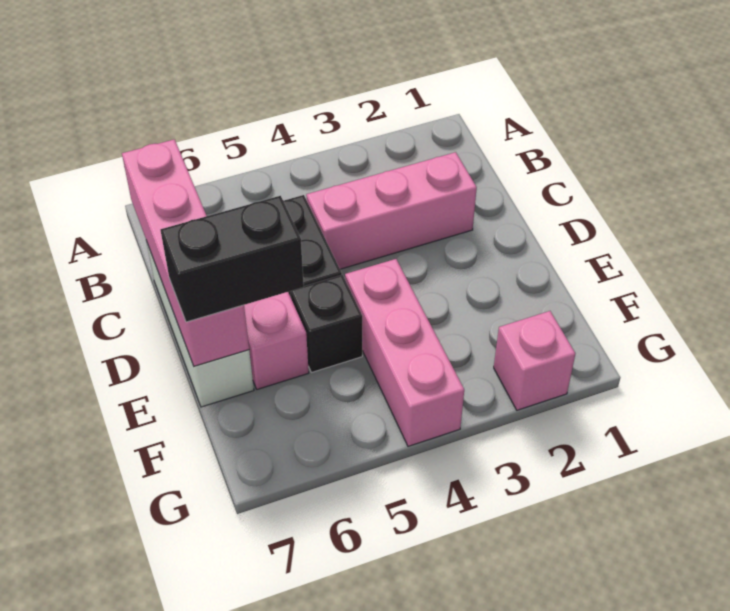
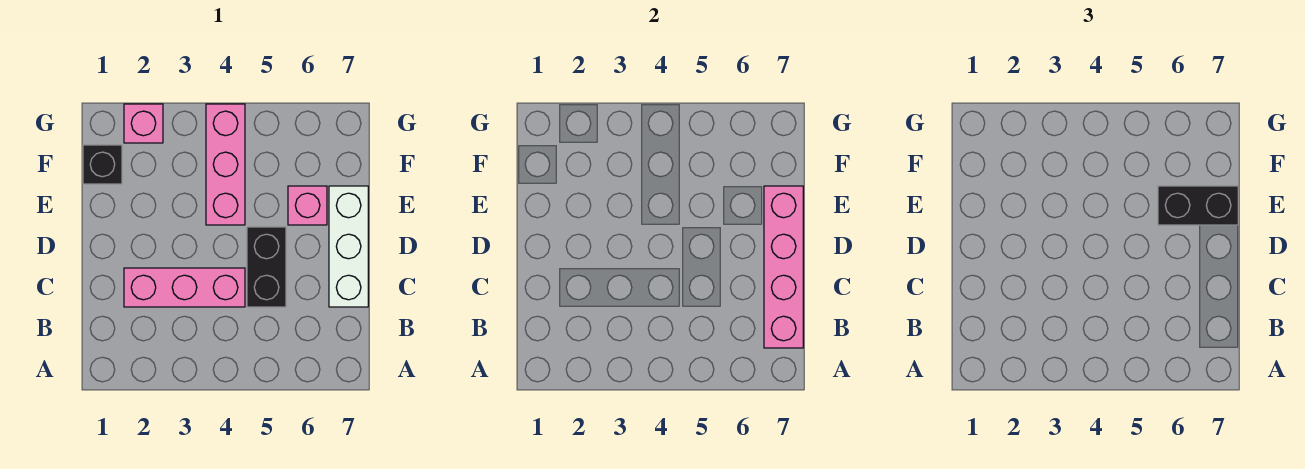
black brick E5 level 1 -> black brick F1 level 1

